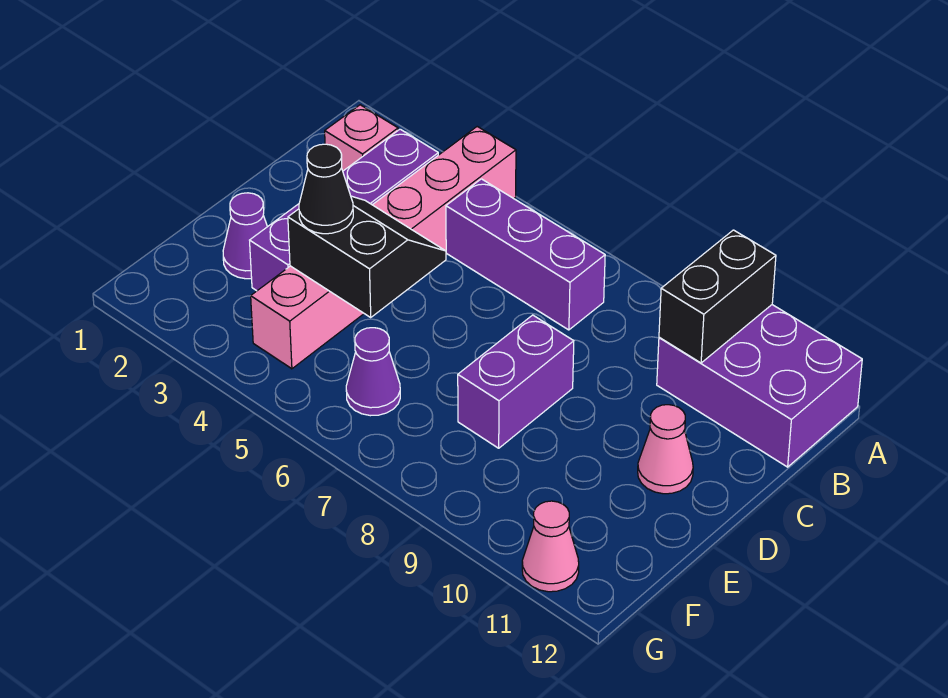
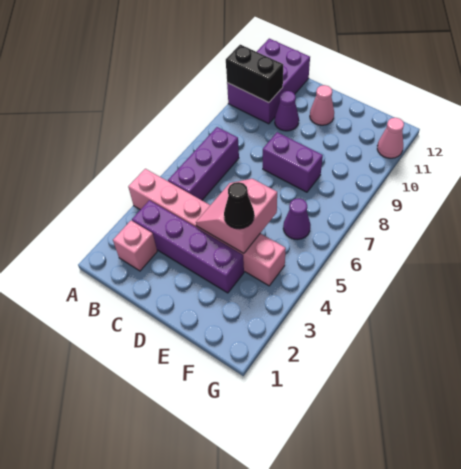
black slope D4:E5 level 2 top E -> pink slope D4:E5 level 2 top E
purple cone E2 level 1 -> purple cone C10 level 1

